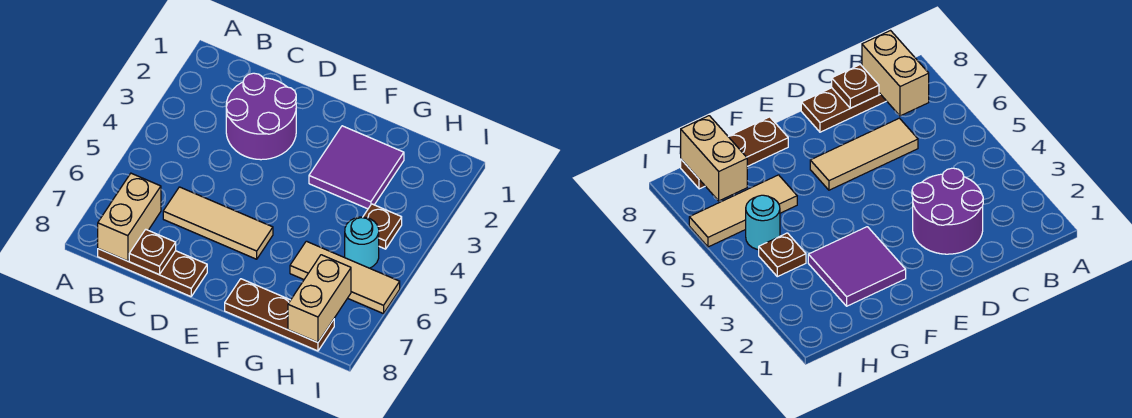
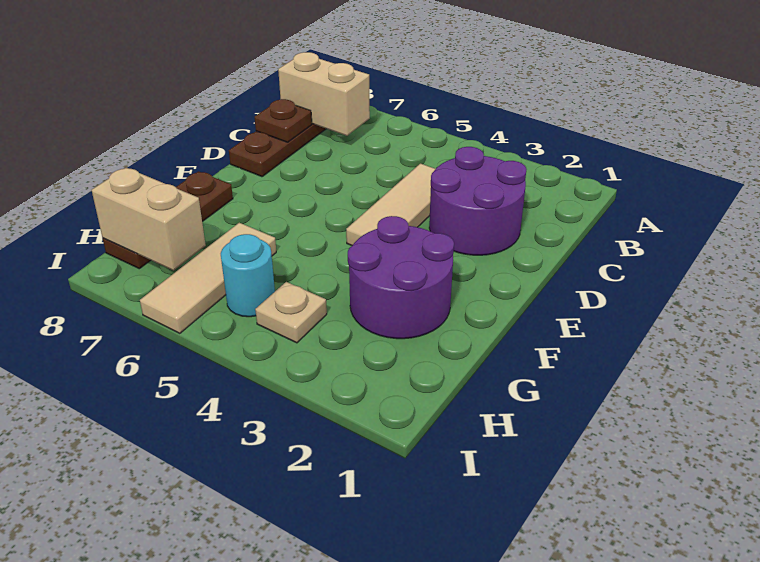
tan tile C6:E6 level 1 -> tan tile C4:E4 level 1
purple tile F2:G3 level 1 -> purple round brick F2:G3 level 1
brown plate H4 level 1 -> tan plate H4 level 1

